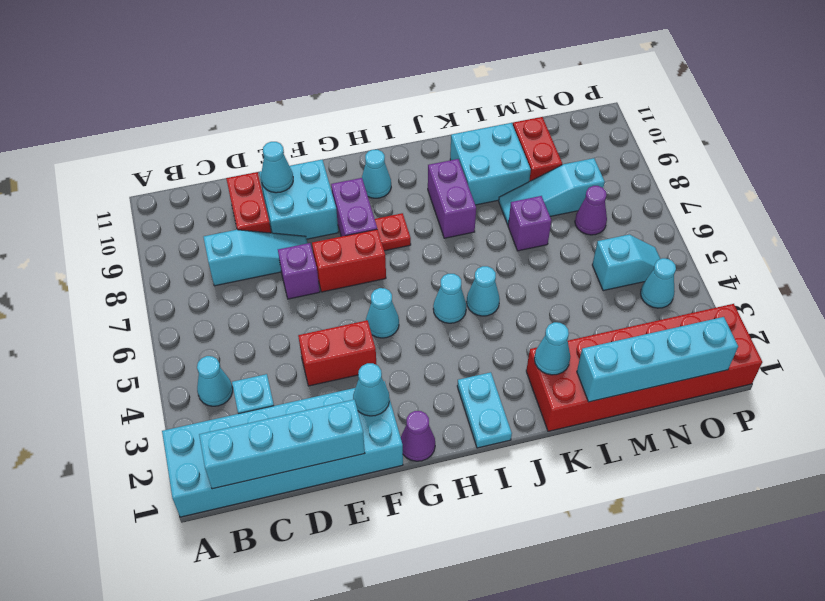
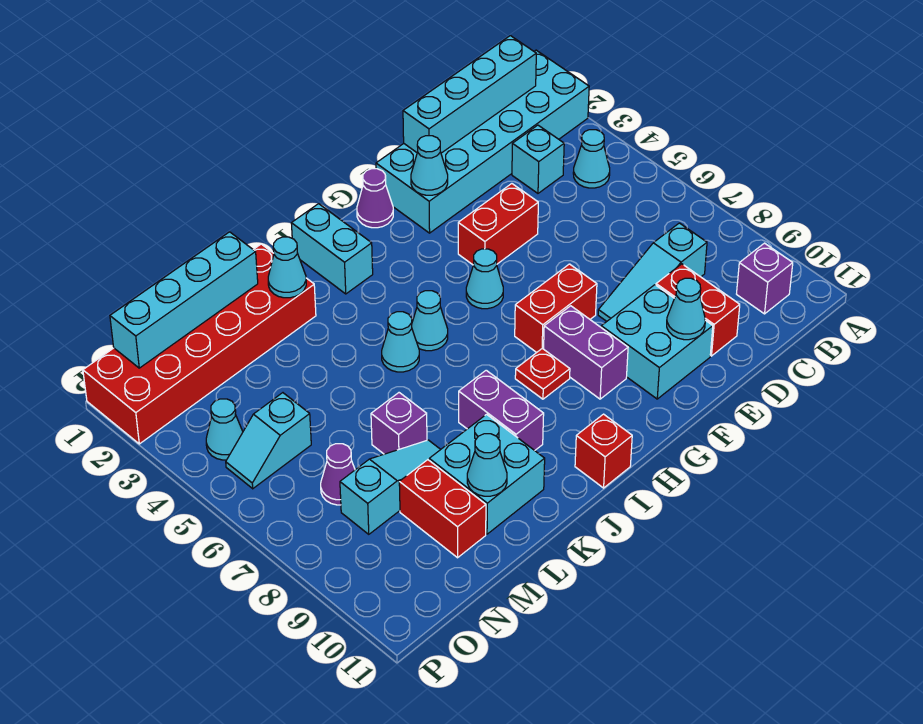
purple brick E7 level 1 -> purple brick B10 level 1
cyan cone H10 level 1 -> cyan cone L10 level 2
cyan plate I1:I2 level 1 -> cyan brick I1:I2 level 1
none -> red brick I11 level 1

